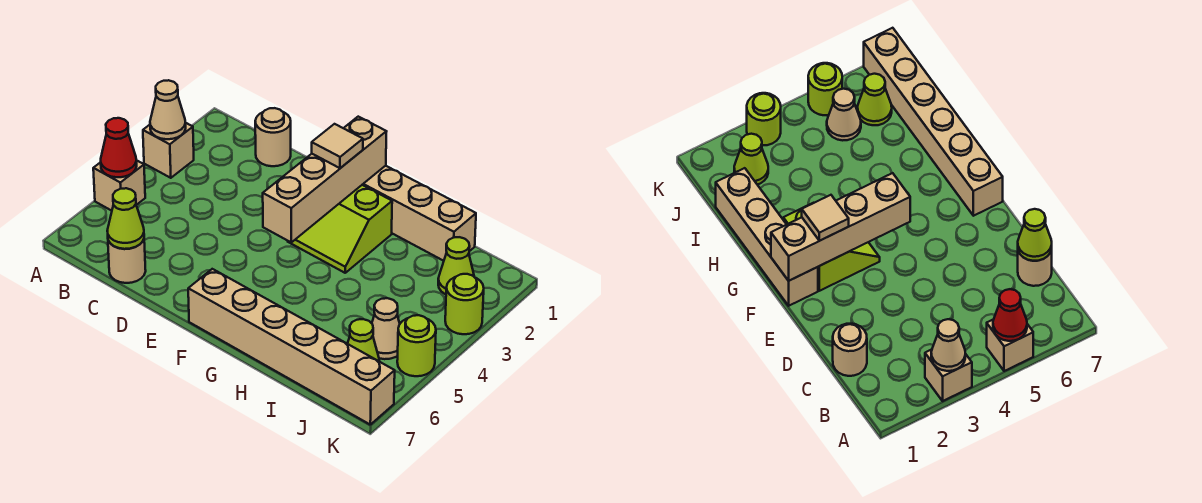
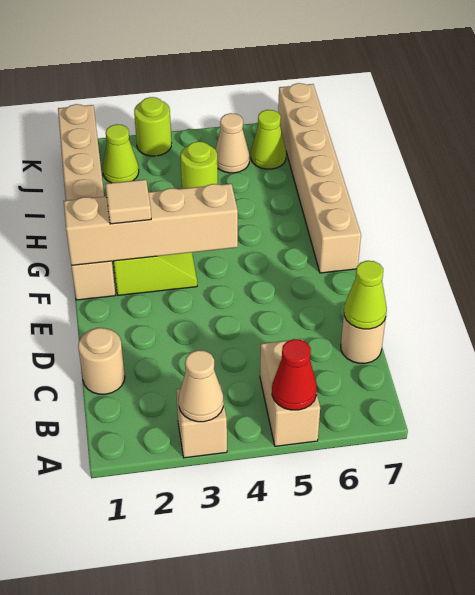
tan brick A5 level 1 -> tan brick A5:B5 level 1
tan brick F1:I1 level 1 -> tan brick F1:K1 level 1
lime round brick K5 level 1 -> lime round brick I4 level 1

